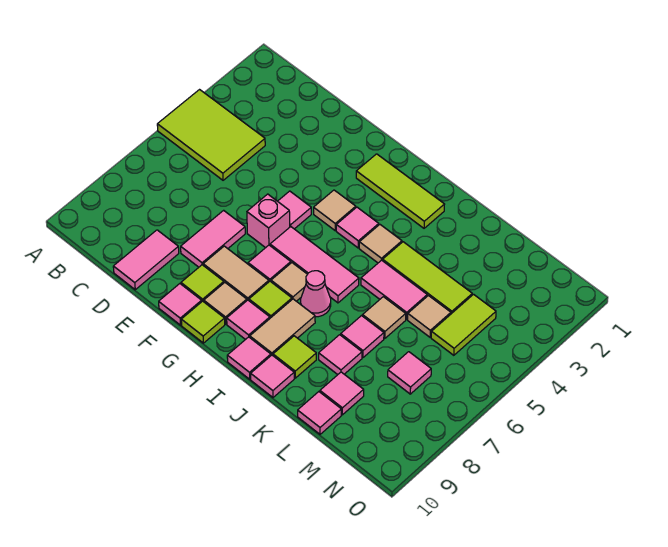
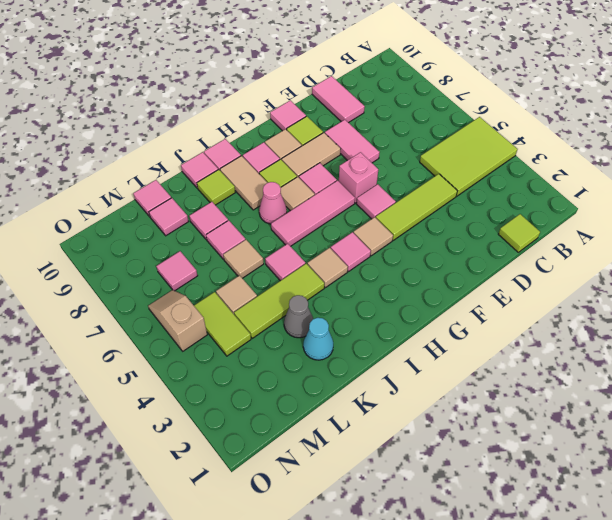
lime tile G2:I2 level 1 -> lime tile D4:F4 level 1
lime tile G10 level 1 -> lime tile C1 level 1
pink tile J5:K5 level 1 -> pink tile J5 level 1
none -> cyan cone K2 level 1
none -> grey cone K3 level 1
none -> tan slope N5:N6 level 1 top 5

